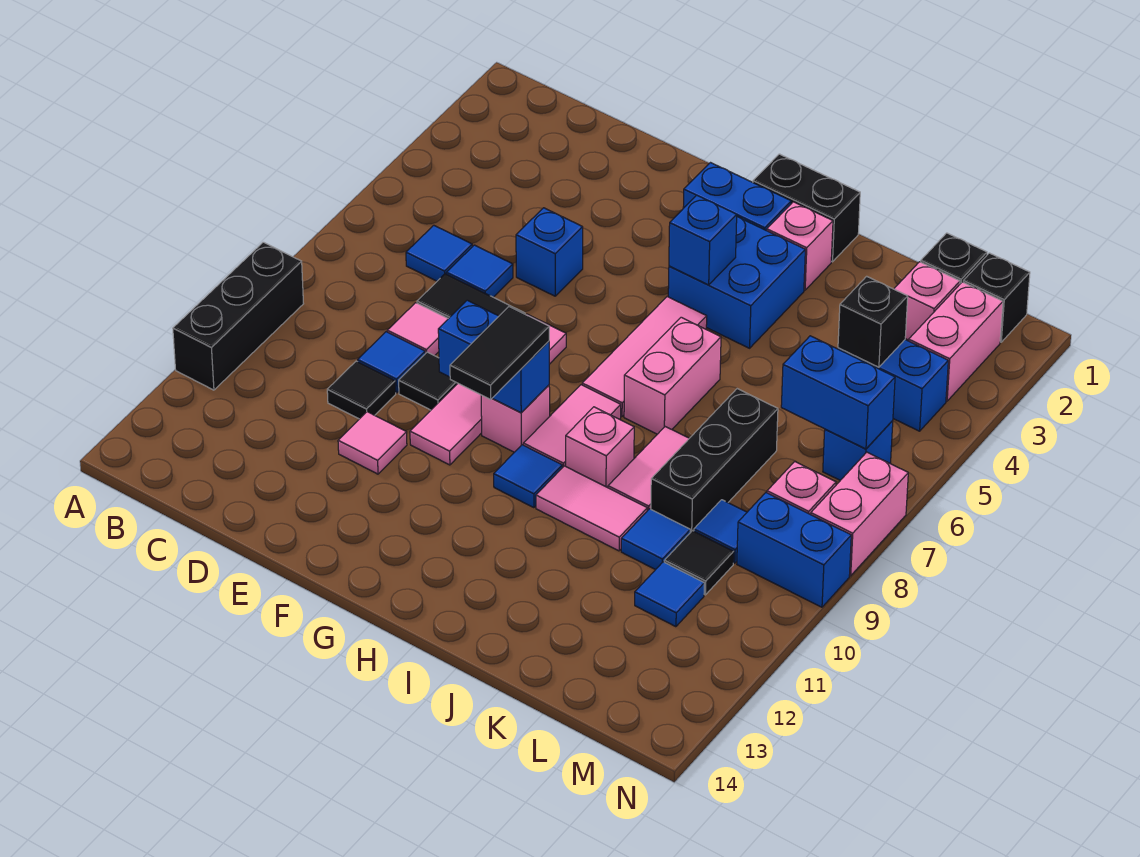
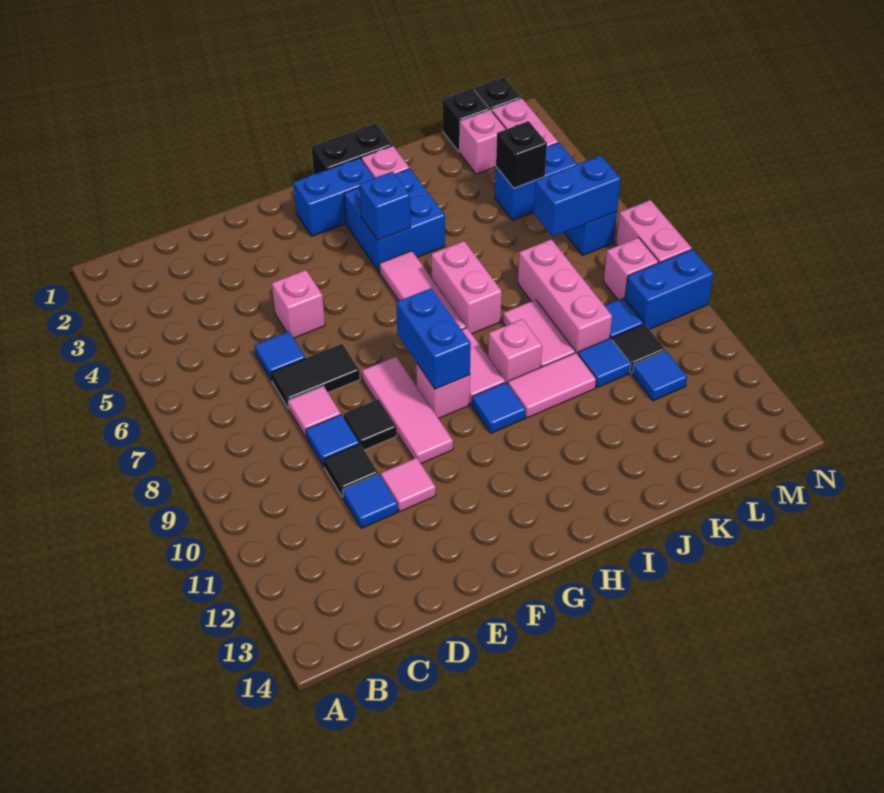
black brick A9:A11 level 1 -> none
blue tile C6 level 1 -> blue tile D11 level 1
blue brick E5 level 1 -> pink brick E5 level 1
pink tile F7:F10 level 1 -> pink tile F8:F10 level 1
blue brick F9:G9 level 2 -> blue brick G8:G9 level 2
black tile G9:G10 level 3 -> none
black brick K7:K9 level 1 -> pink brick K7:K9 level 1

